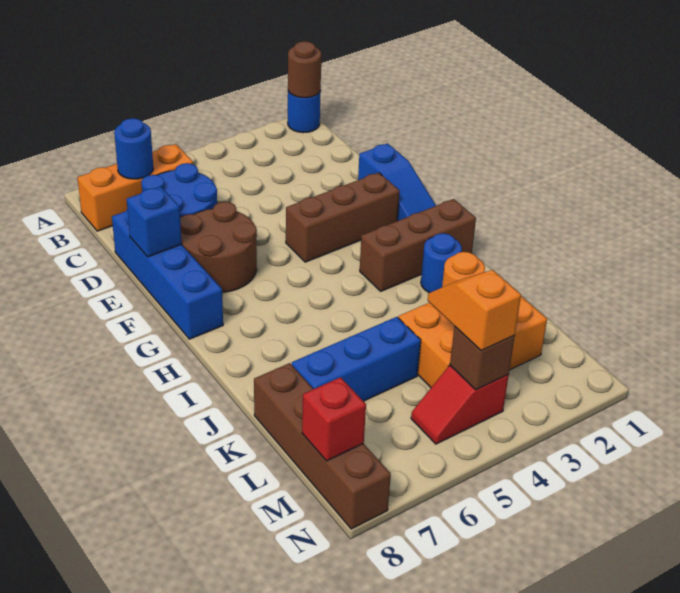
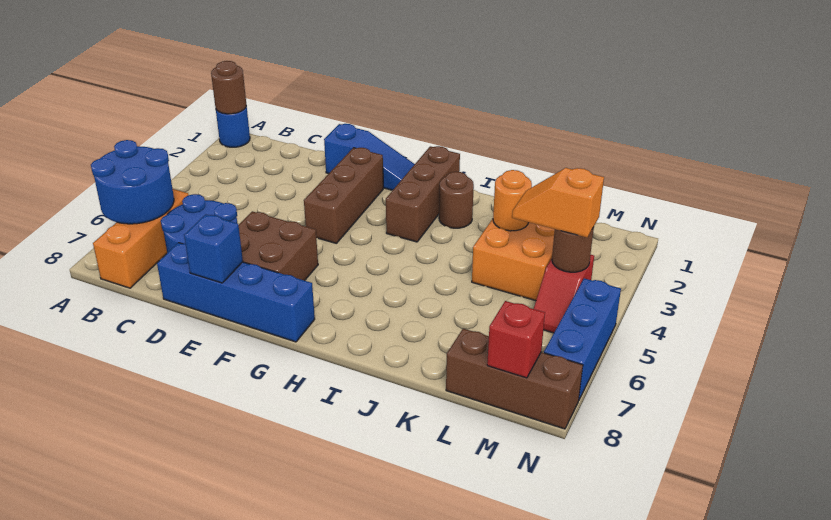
blue round brick B7 level 2 -> blue round brick A6:B7 level 2
brown round brick E6:F7 level 1 -> brown brick E6:F7 level 1
blue round brick I2 level 1 -> brown round brick I2 level 1
blue brick K5:K7 level 1 -> blue brick N5:N7 level 1
brown brick K8:N8 level 1 -> brown brick L8:N8 level 1
brown brick M4 level 2 -> brown round brick M4 level 2

